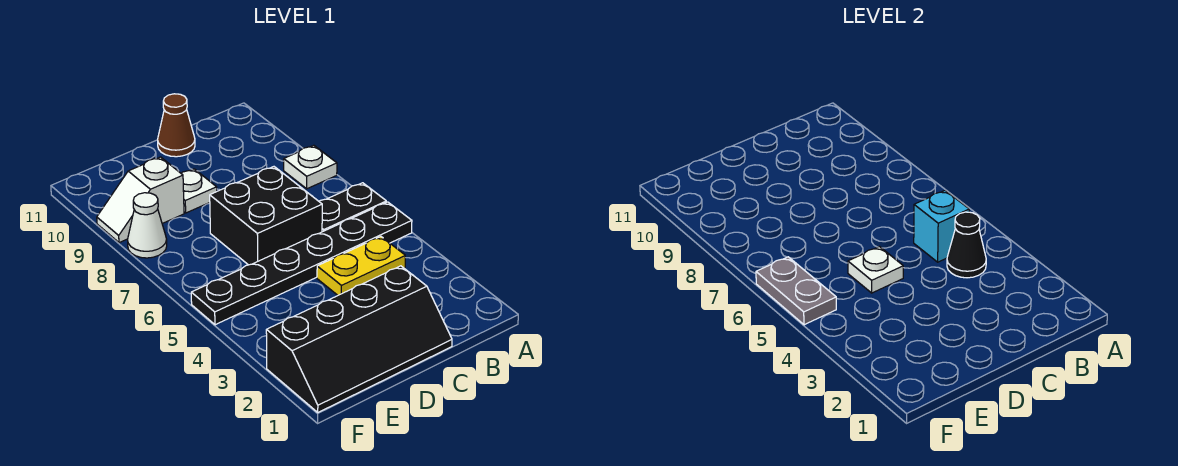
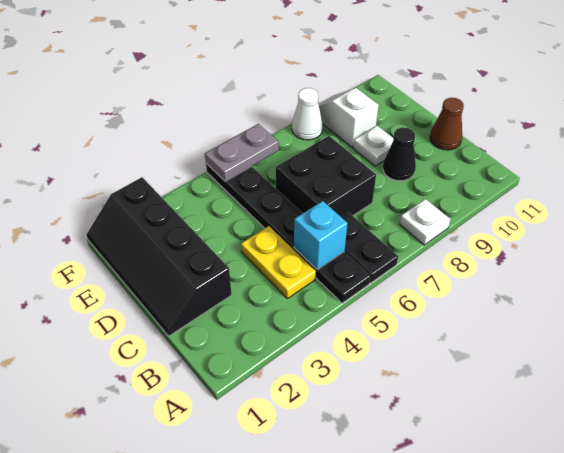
black cone B4 level 2 -> black cone C9 level 1
white plate D5 level 2 -> none

